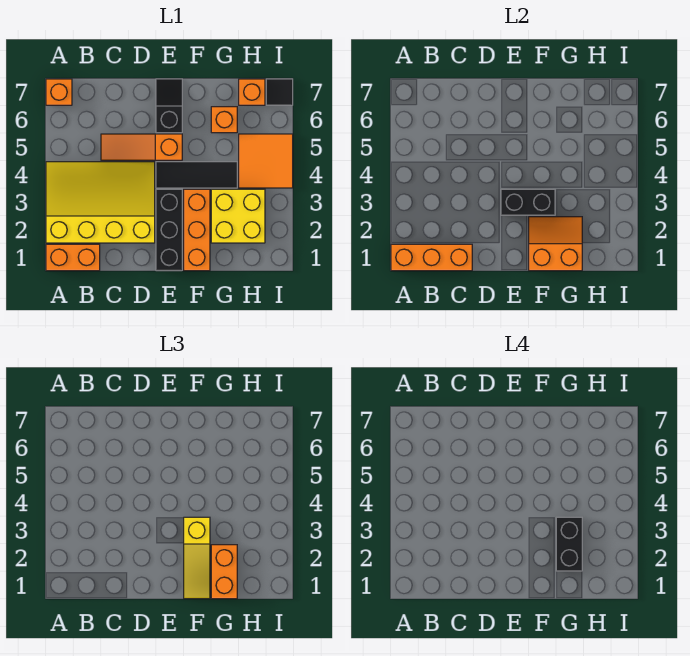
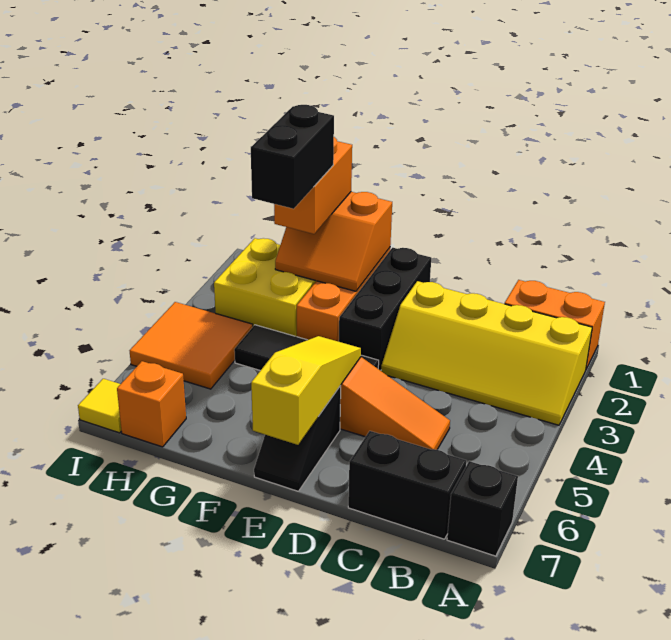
orange brick A1:C1 level 2 -> none
yellow slope A2:D4 level 1 top 2 -> yellow slope A2:D3 level 1 top 2
orange brick A7 level 1 -> black brick A7 level 1
black brick E3:F3 level 2 -> black brick B7:C7 level 1
yellow slope F1:F3 level 3 top 3 -> yellow slope E5:E7 level 2 top 7
orange brick G6 level 1 -> none
black tile I7 level 1 -> yellow tile I7 level 1

